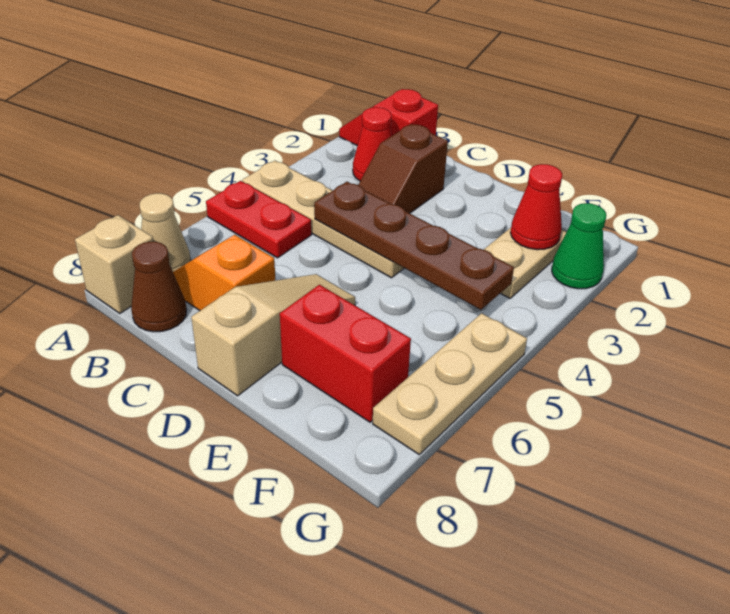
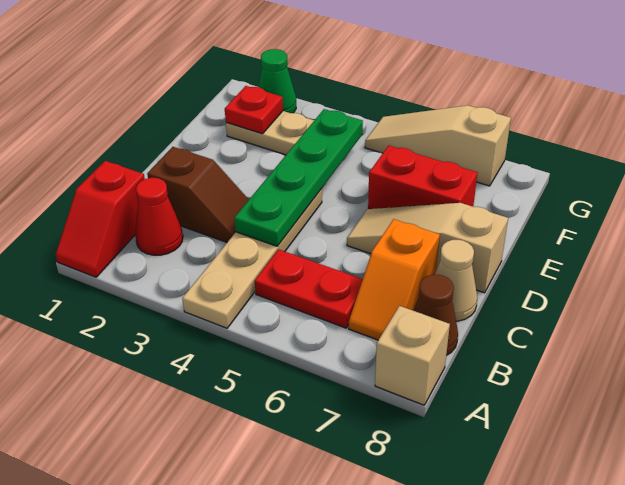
red plate A5:B5 level 1 -> red plate B5:B6 level 1
tan cone A7 level 1 -> tan cone C8 level 1
brown plate C4:F4 level 2 -> green plate C4:F4 level 2
red brick E7:F7 level 1 -> red brick E6:E7 level 1
red cone F2 level 2 -> red plate F2 level 2
tan plate G5:G7 level 1 -> tan slope G5:G7 level 1 top 7

